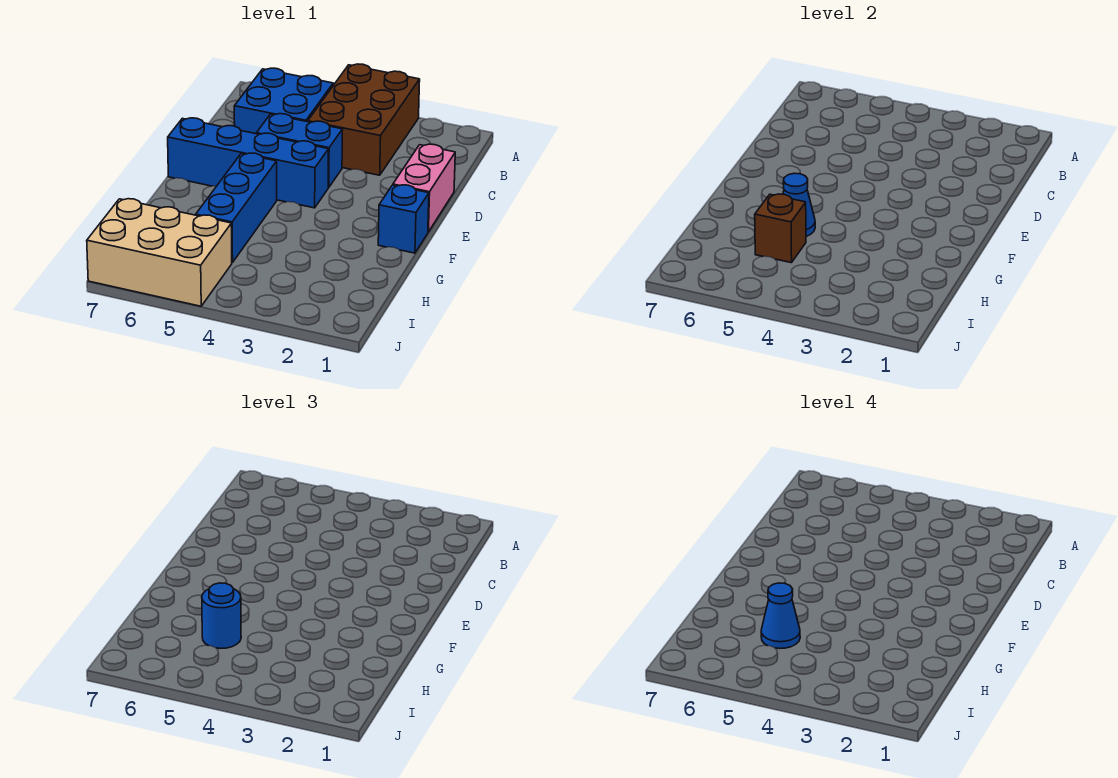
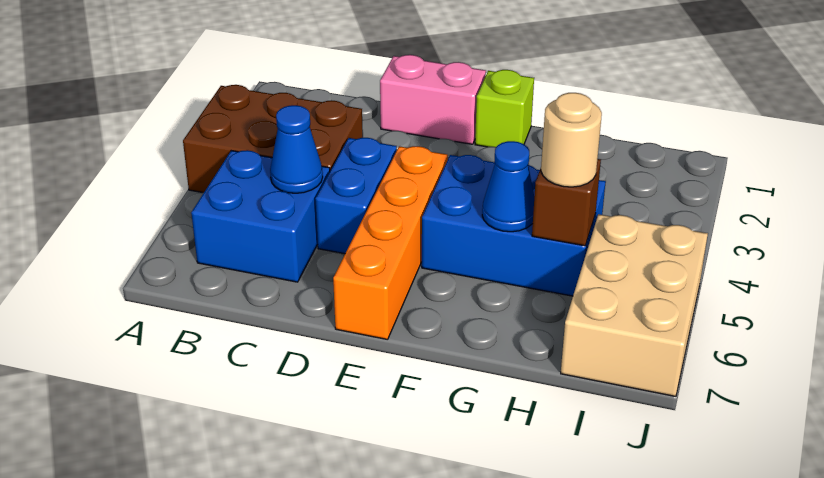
blue brick E4:E7 level 1 -> orange brick E4:E7 level 1
blue brick F1 level 1 -> lime brick F1 level 1
blue brick F5:H5 level 1 -> blue brick F4:H5 level 1
blue round brick H5 level 3 -> tan round brick H5 level 3
blue cone H5 level 4 -> blue cone C5 level 2

